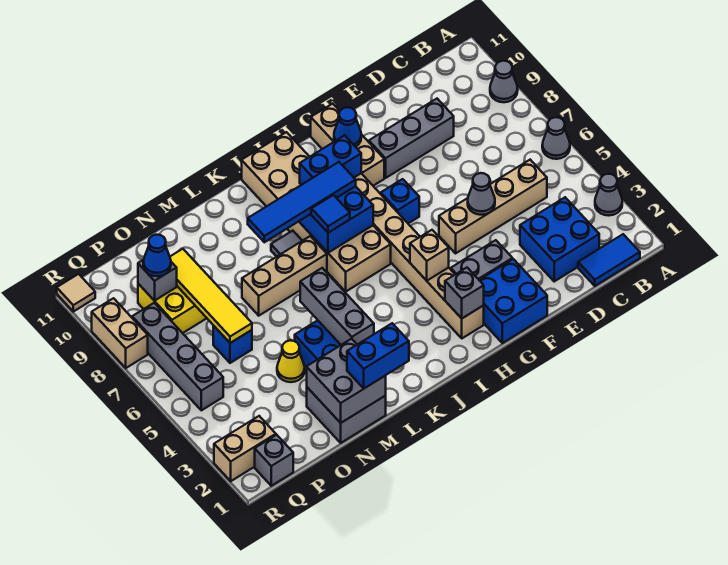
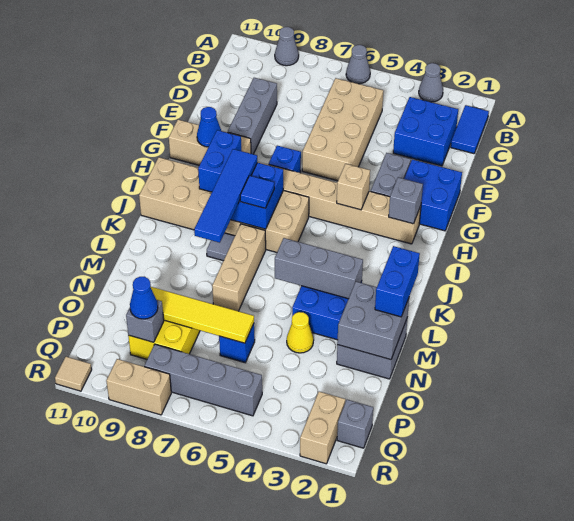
tan brick C5:F5 level 1 -> tan brick C5:F6 level 1
grey cone E5 level 2 -> none

